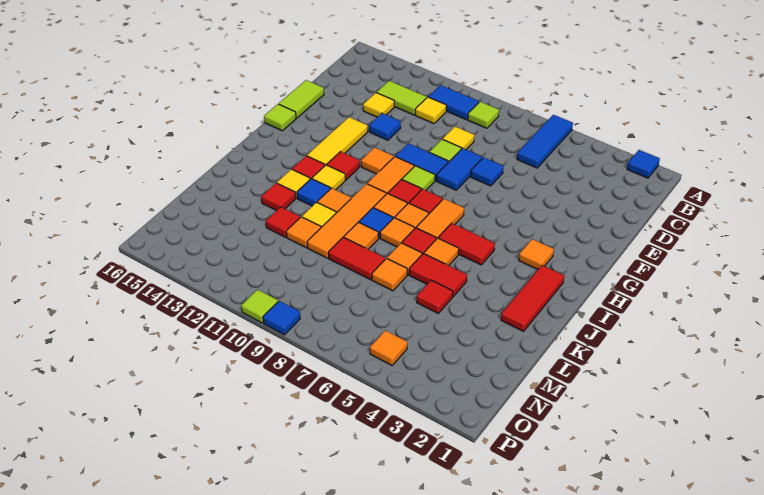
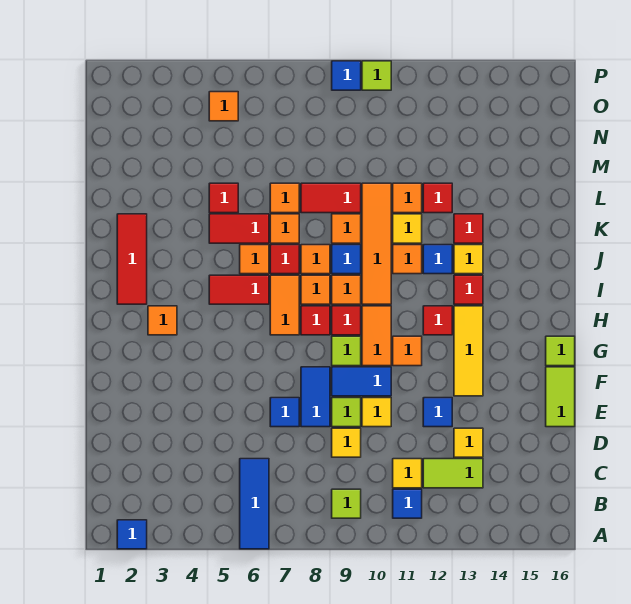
blue tile B10:B11 level 1 -> blue tile B11 level 1
yellow tile I12 level 1 -> yellow tile E10 level 1

